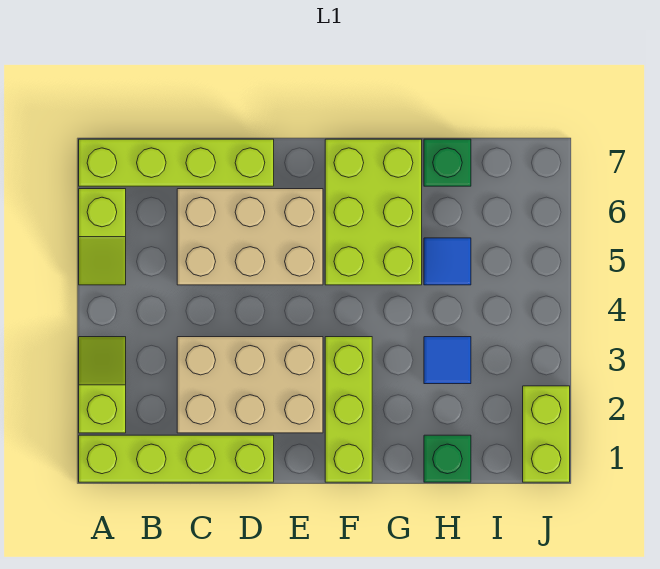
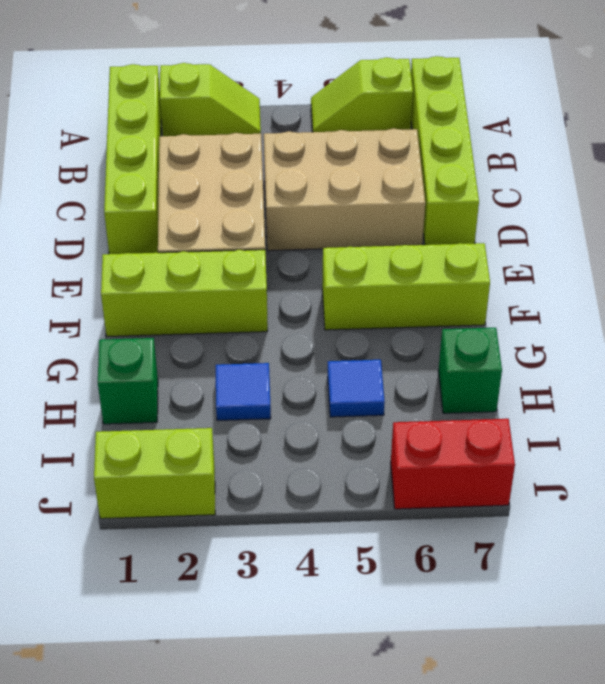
tan brick C5:E6 level 1 -> tan brick C4:D6 level 1
lime brick F5:G7 level 1 -> lime brick F5:F7 level 1
none -> red brick J6:J7 level 1

